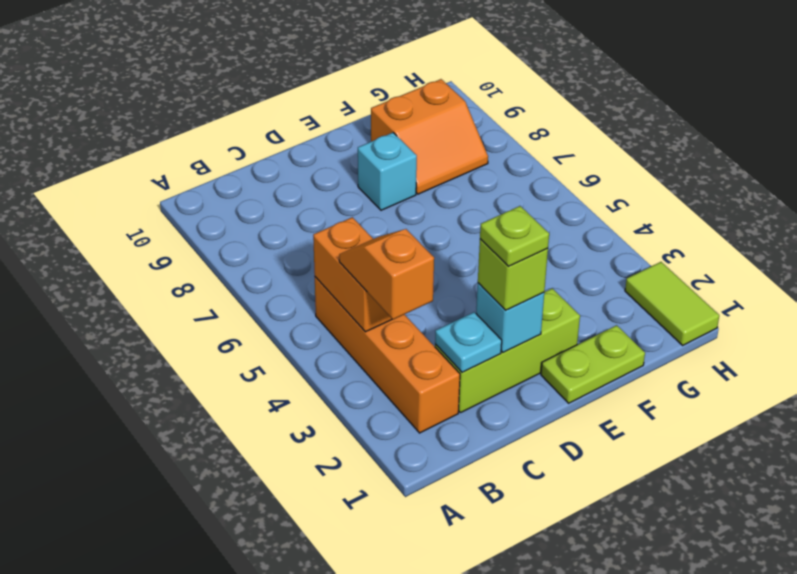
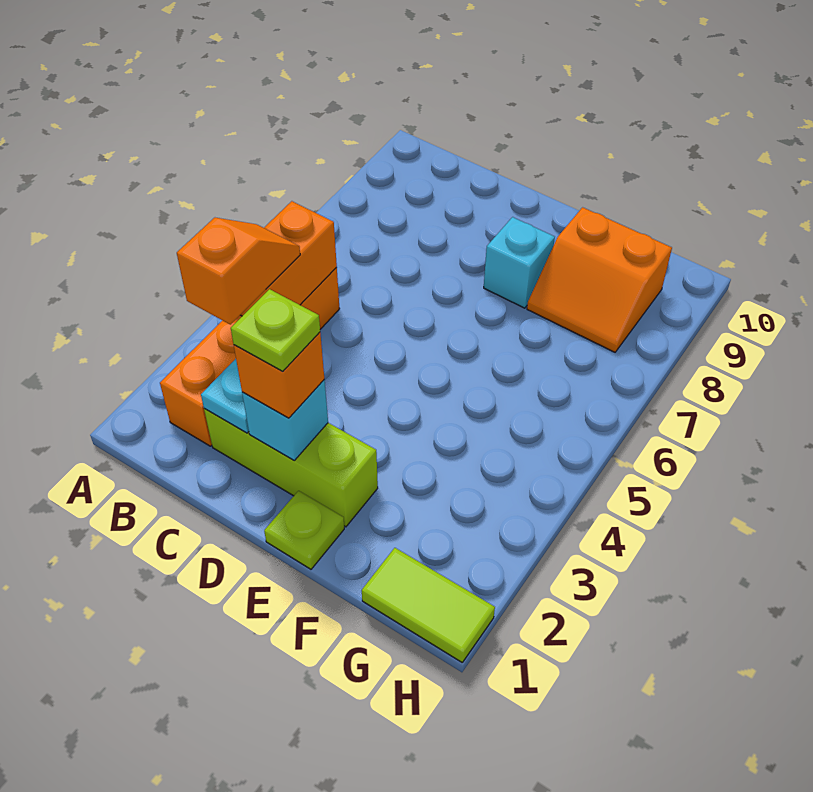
lime brick D2 level 3 -> orange brick D2 level 3
lime plate E1:F1 level 1 -> lime plate E1 level 1
lime tile H1:H2 level 1 -> lime tile G1:H1 level 1

